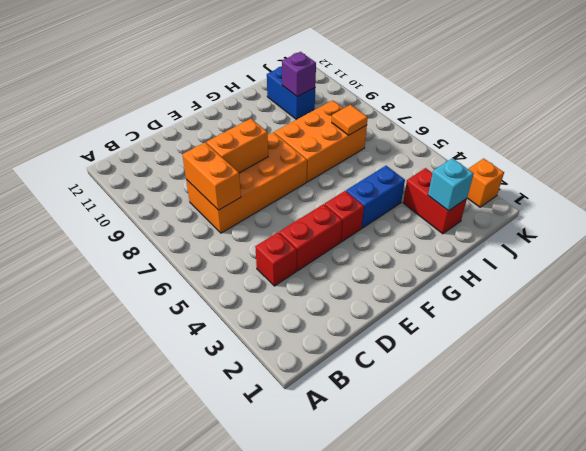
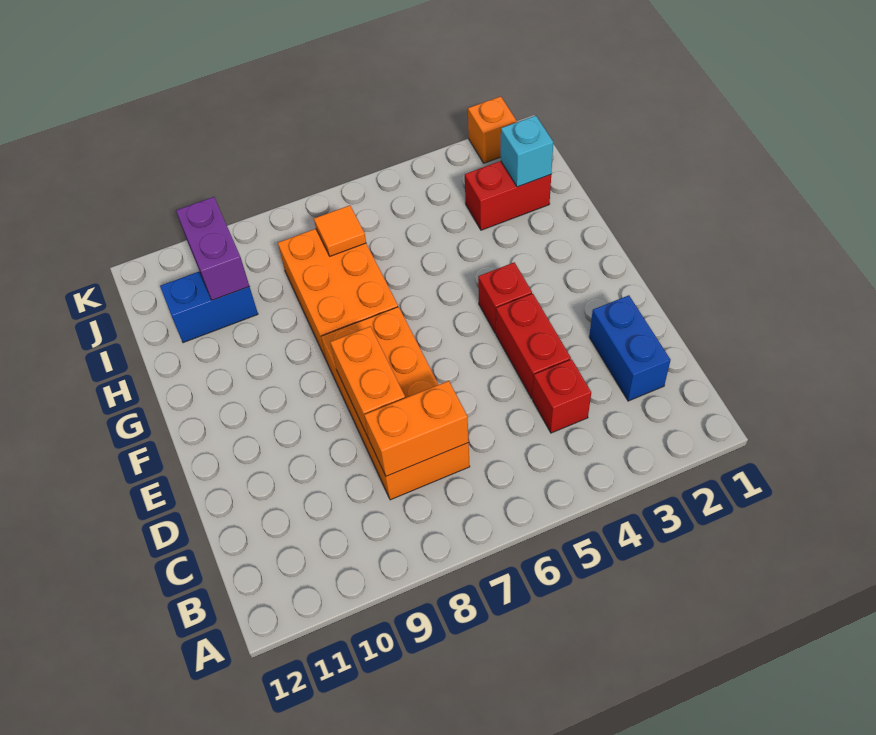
blue brick G4:H4 level 1 -> blue brick C2:D2 level 1
purple brick I10 level 2 -> purple brick I10:J10 level 2

